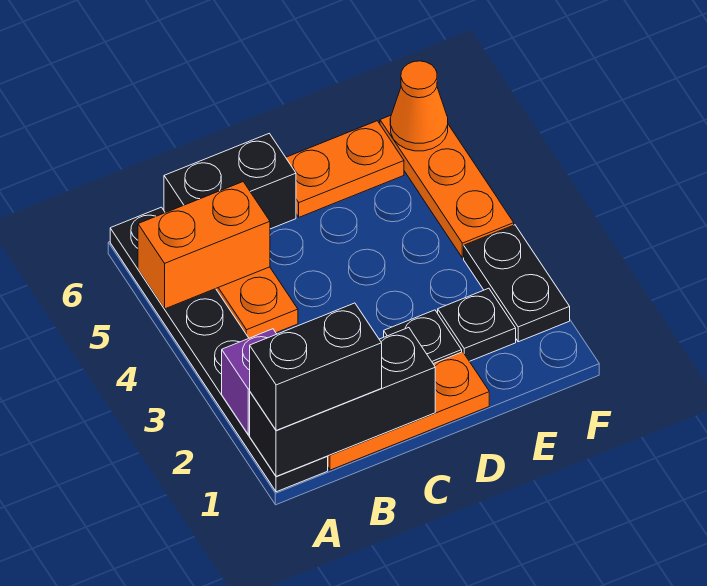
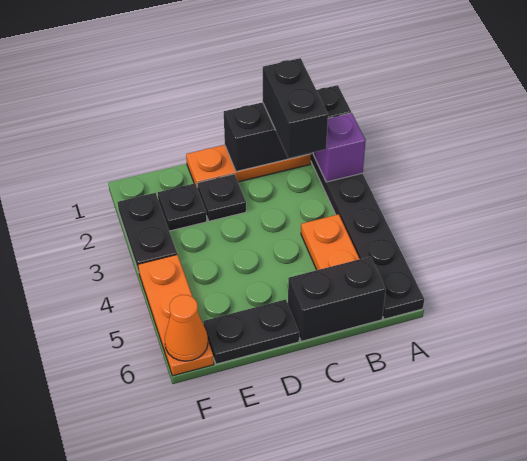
black brick A1:B1 level 3 -> black brick B1:B2 level 3
orange brick A5:B5 level 2 -> none
orange plate D6:E6 level 1 -> black plate D6:E6 level 1

